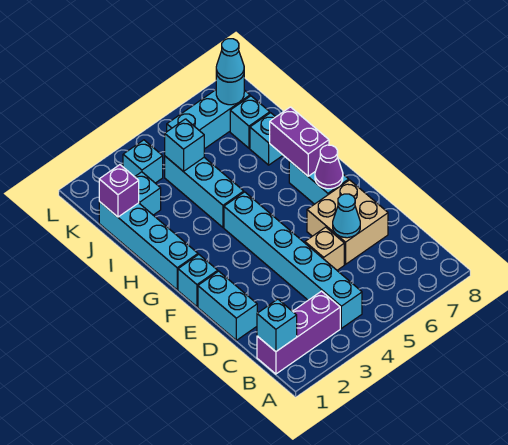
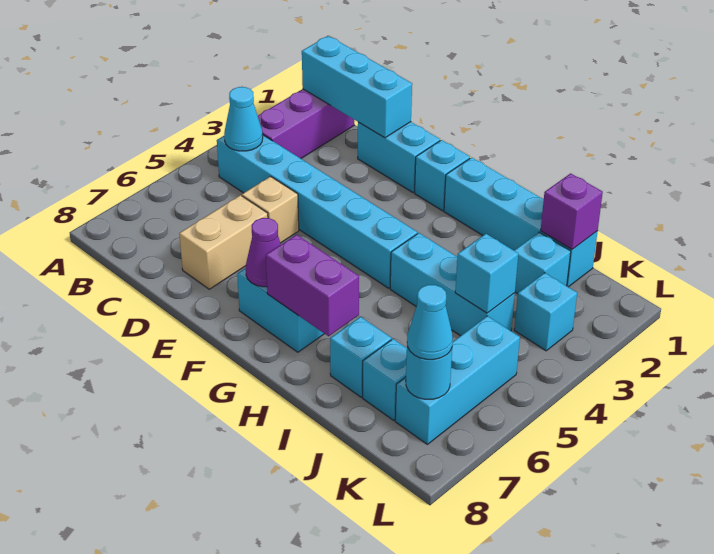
cyan brick B1 level 2 -> cyan brick B1:D1 level 2
tan brick D6:E7 level 1 -> tan brick D6:D7 level 1
cyan cone D6 level 2 -> cyan cone B4 level 2

